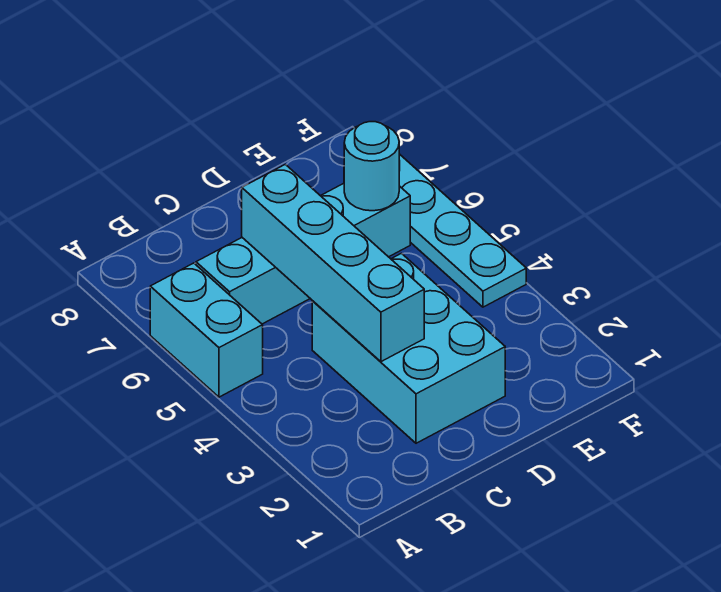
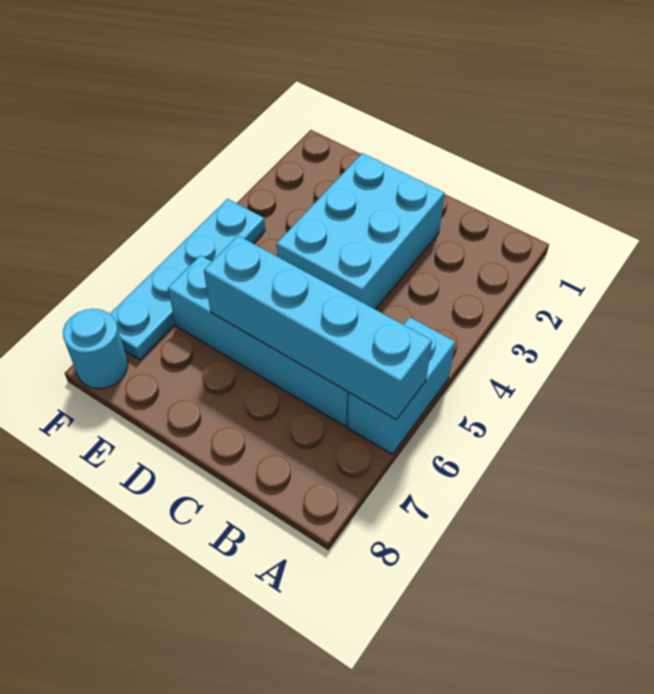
cyan brick C3:C6 level 2 -> cyan brick A6:D6 level 2
cyan round brick E6 level 2 -> cyan round brick F8 level 1

